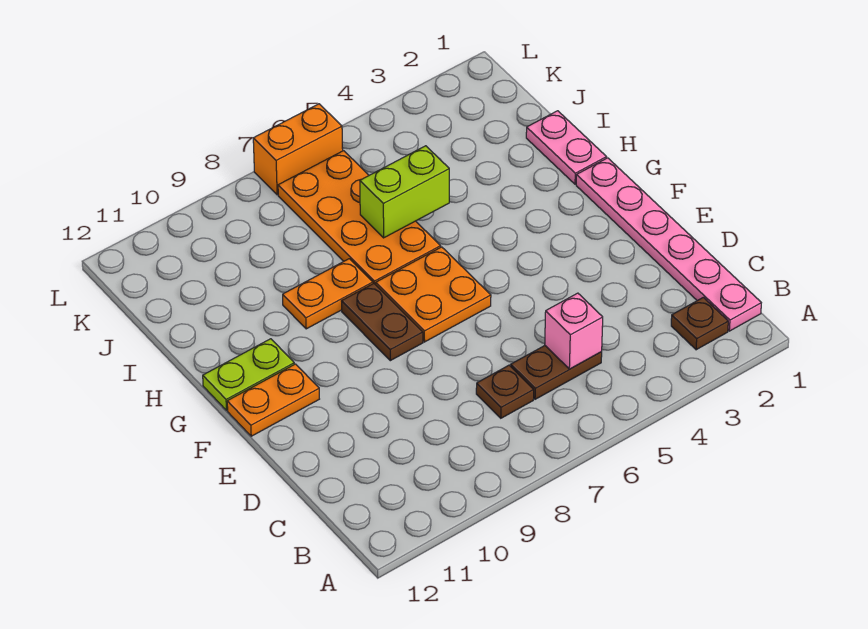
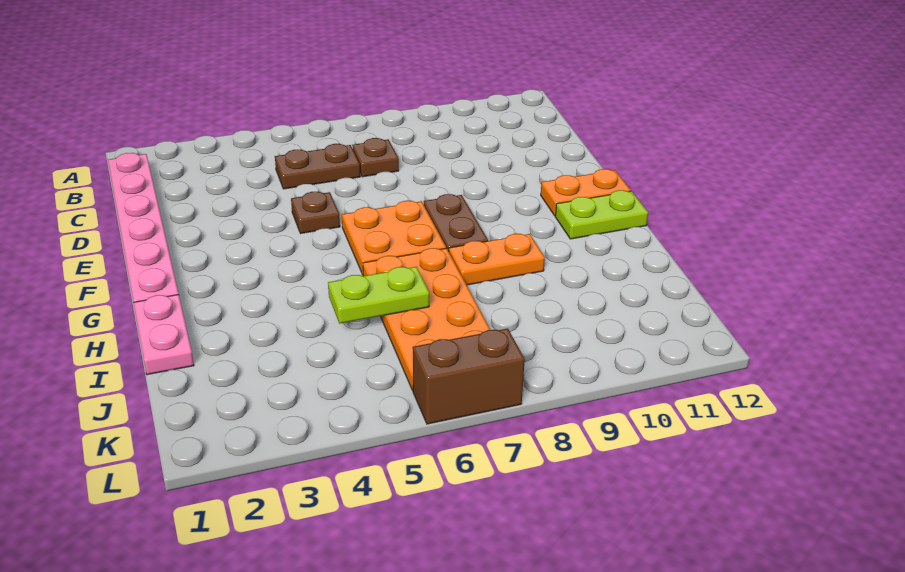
brown plate B2 level 1 -> brown plate E5 level 1
pink brick C5 level 2 -> none
lime brick I5:I6 level 2 -> lime plate I5:I6 level 2
orange brick L6:L7 level 1 -> brown brick L6:L7 level 1

